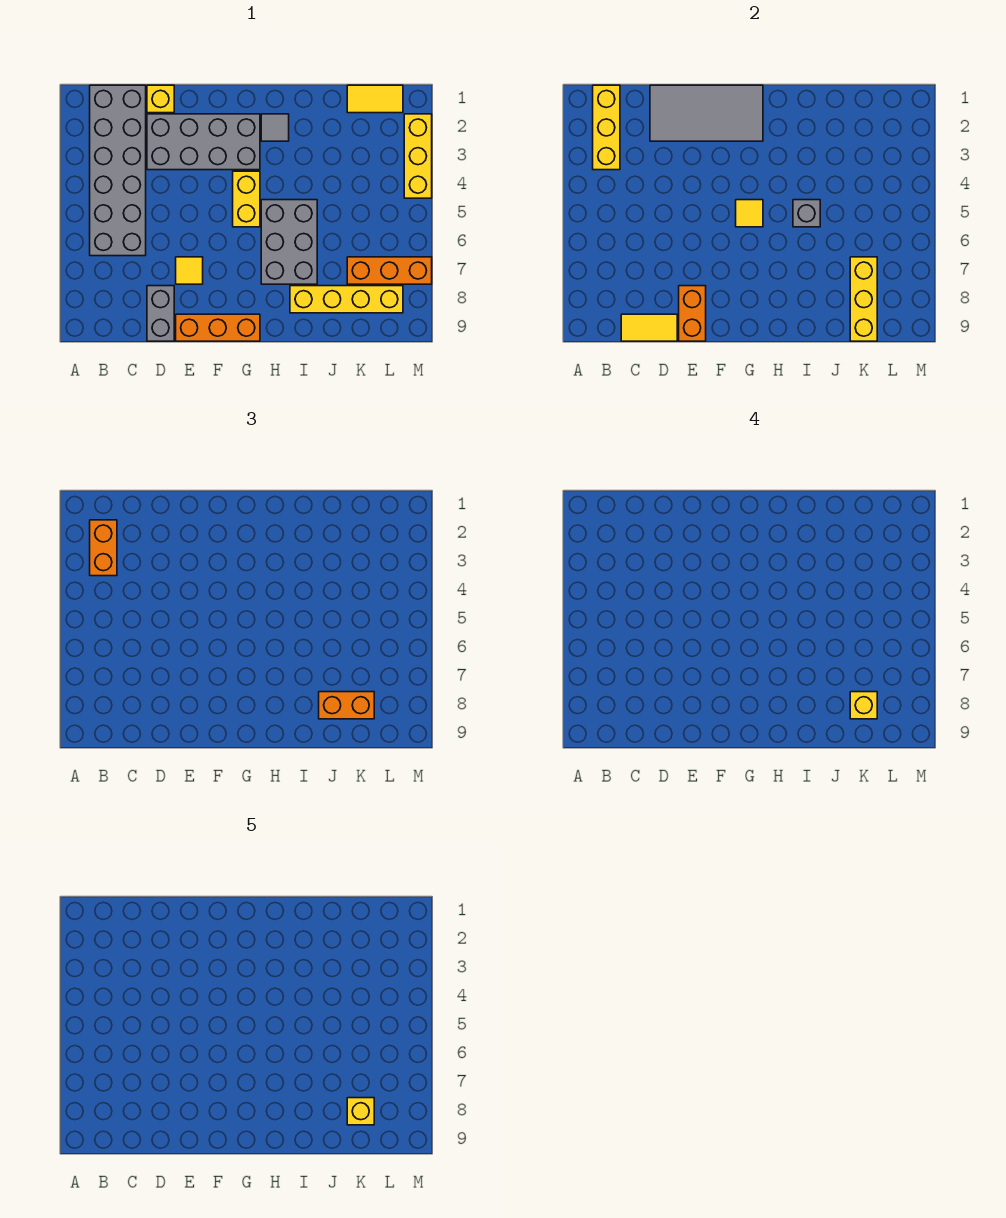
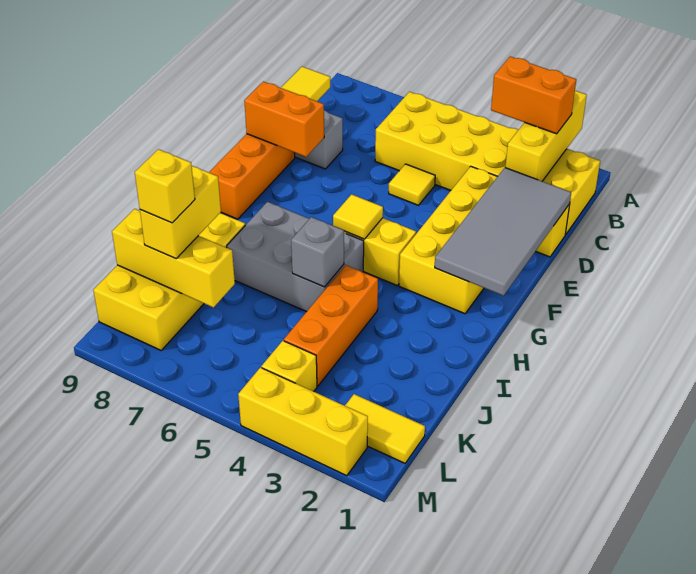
grey brick B1:C6 level 1 -> yellow brick B1:C6 level 1
yellow brick B1:B3 level 2 -> yellow brick A2:C2 level 2
grey brick D2:G3 level 1 -> yellow brick D2:G3 level 1
yellow tile E7 level 1 -> yellow tile D5 level 1
grey tile H2 level 1 -> none
yellow brick I8:L8 level 1 -> yellow brick I8:L9 level 1
orange brick J8:K8 level 3 -> yellow brick J8:K8 level 3
yellow tile K1:L1 level 1 -> yellow tile L1:L2 level 1
orange brick K7:M7 level 1 -> orange brick I4:K4 level 1
yellow brick K8 level 5 -> yellow brick L4 level 1

